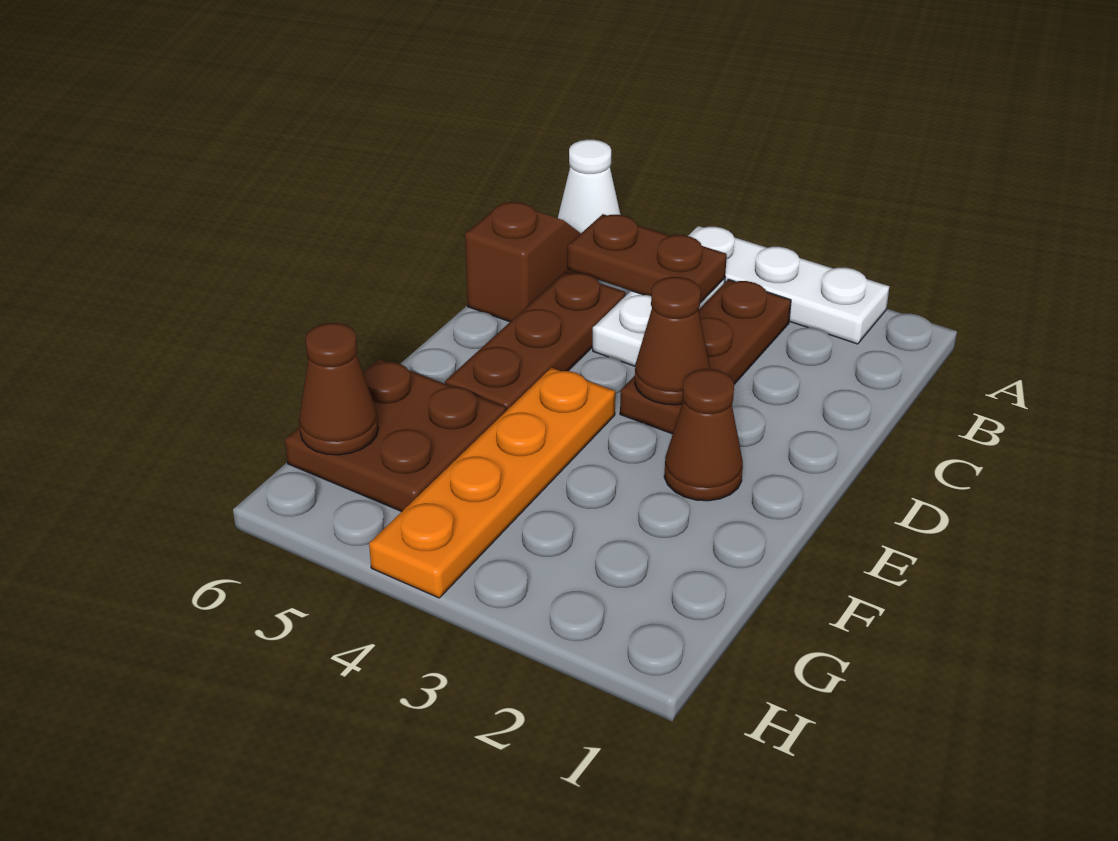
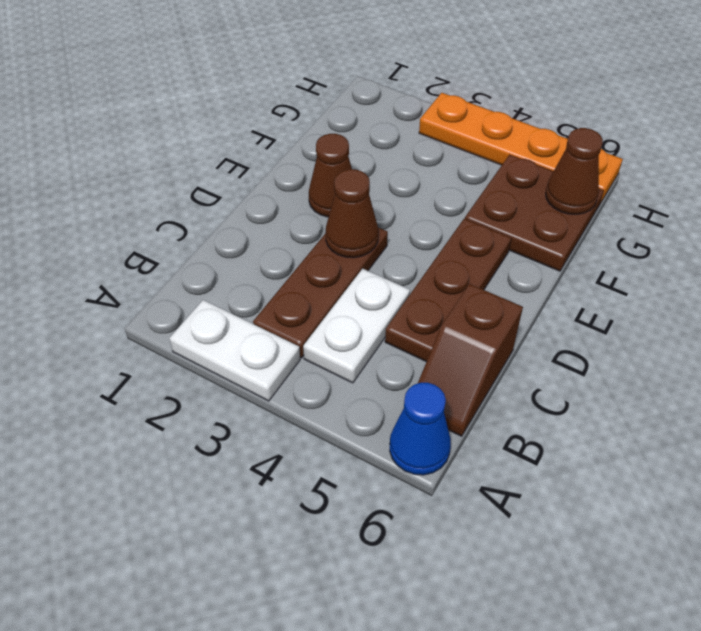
white plate A2:A4 level 1 -> white plate A2:A3 level 1
white cone A6 level 1 -> blue cone A6 level 1
brown plate B4:B5 level 2 -> none
orange plate E4:H4 level 1 -> orange plate H3:H6 level 1

